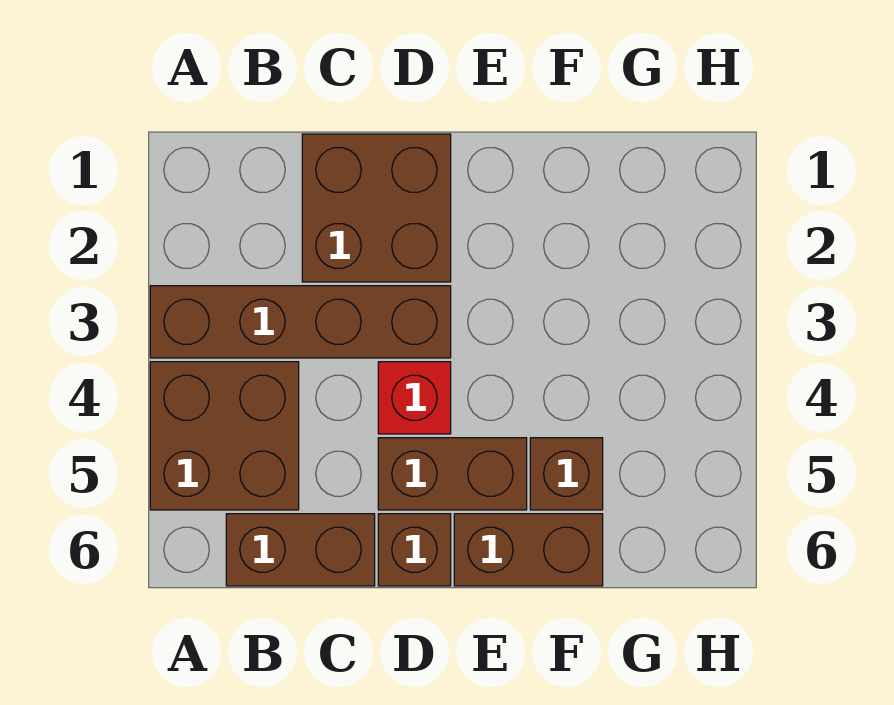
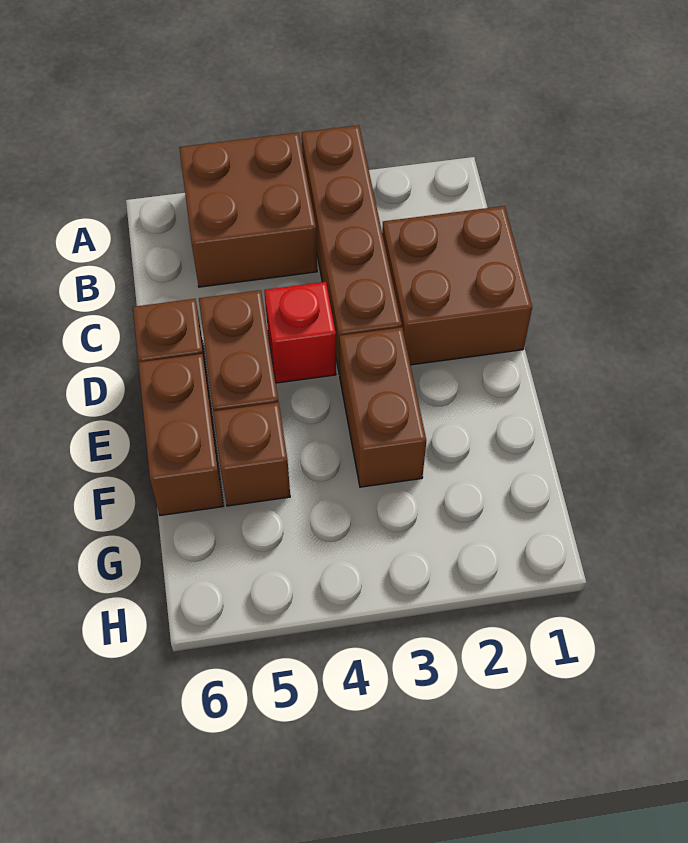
brown brick B6:C6 level 1 -> brown brick E3:F3 level 1

